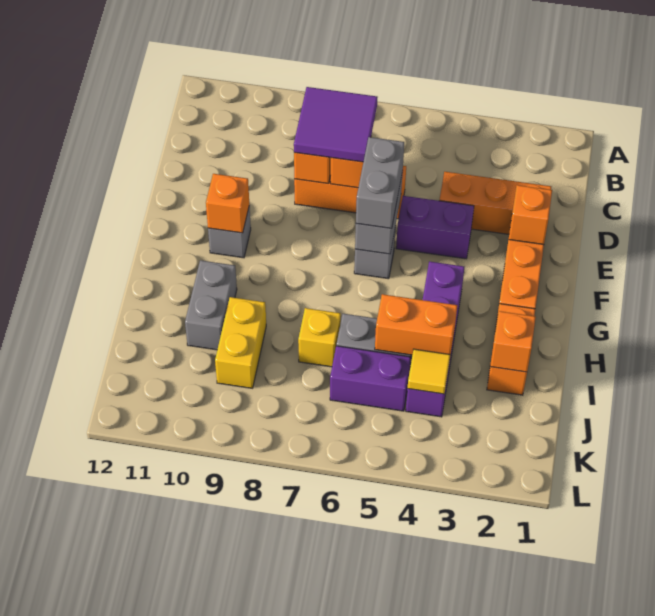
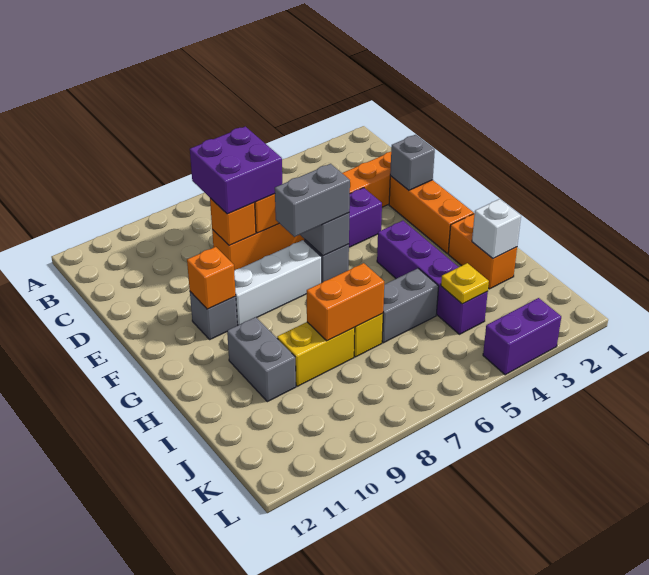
purple tile C7:D8 level 3 -> purple brick C7:D8 level 3
orange brick E2 level 2 -> grey brick E2 level 2
grey brick E6:F6 level 3 -> grey brick F6:F7 level 3
none -> white brick F7:F9 level 1
orange brick I2 level 2 -> white brick I2 level 2
orange brick I4:I5 level 2 -> orange brick I7:I8 level 2
yellow brick I9:J9 level 1 -> yellow brick I8:I9 level 1
yellow tile J4 level 2 -> yellow plate J4 level 2
purple brick J5:J6 level 1 -> purple brick L3:L4 level 1

